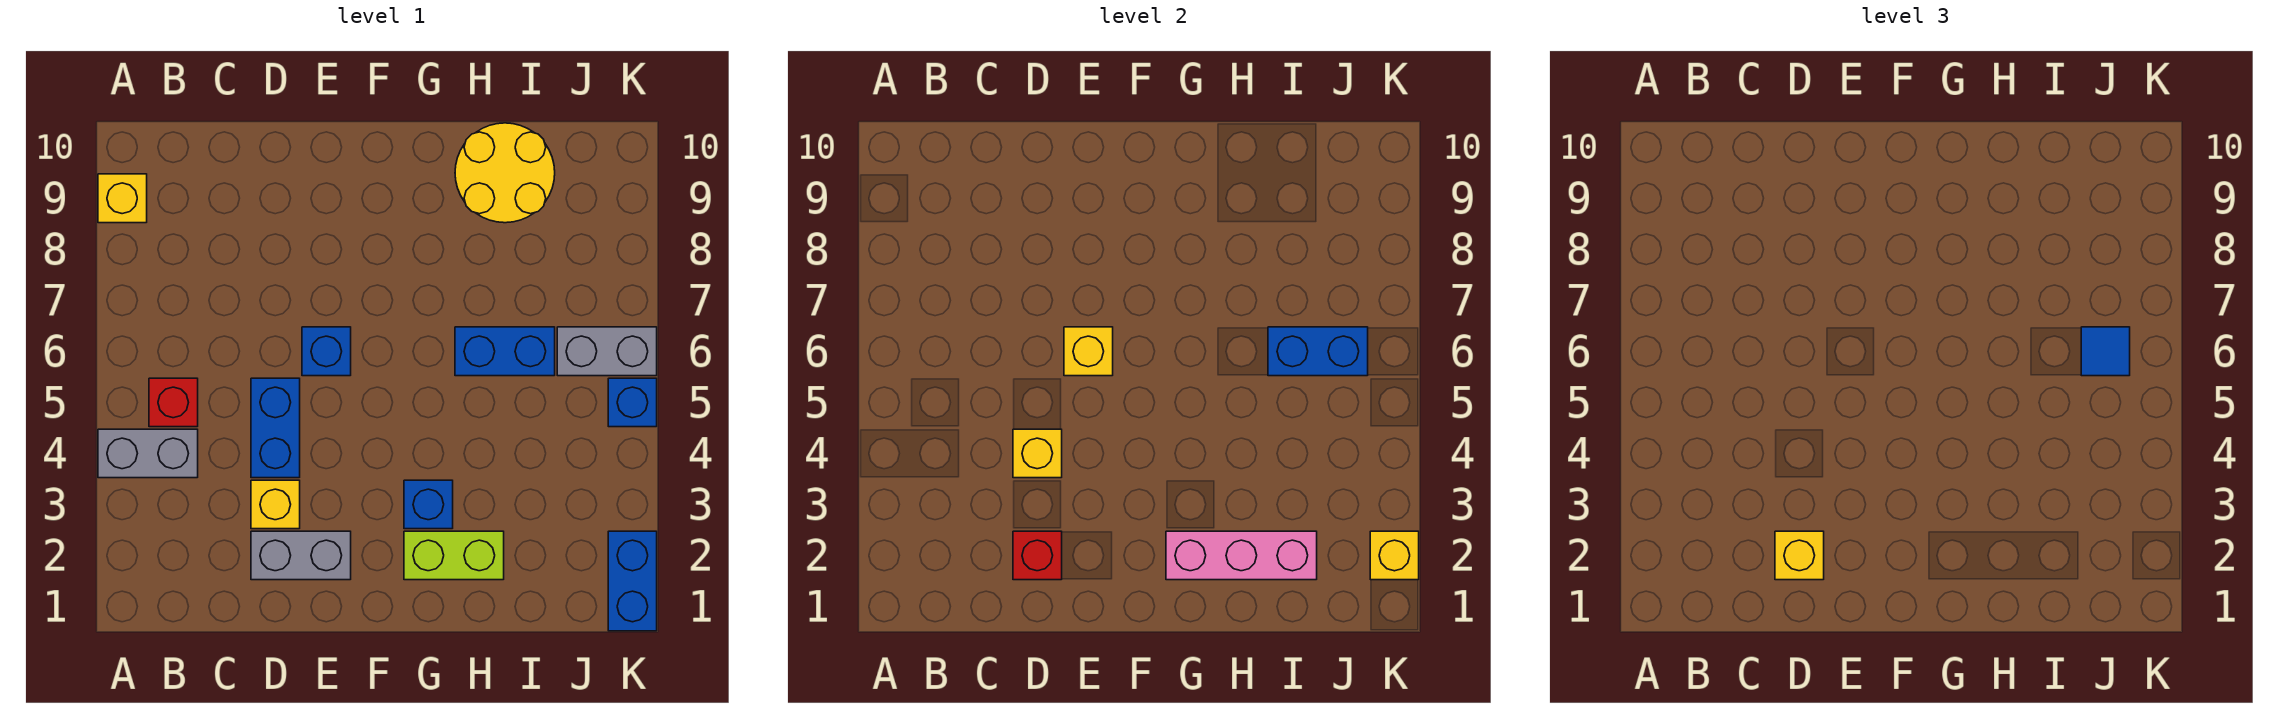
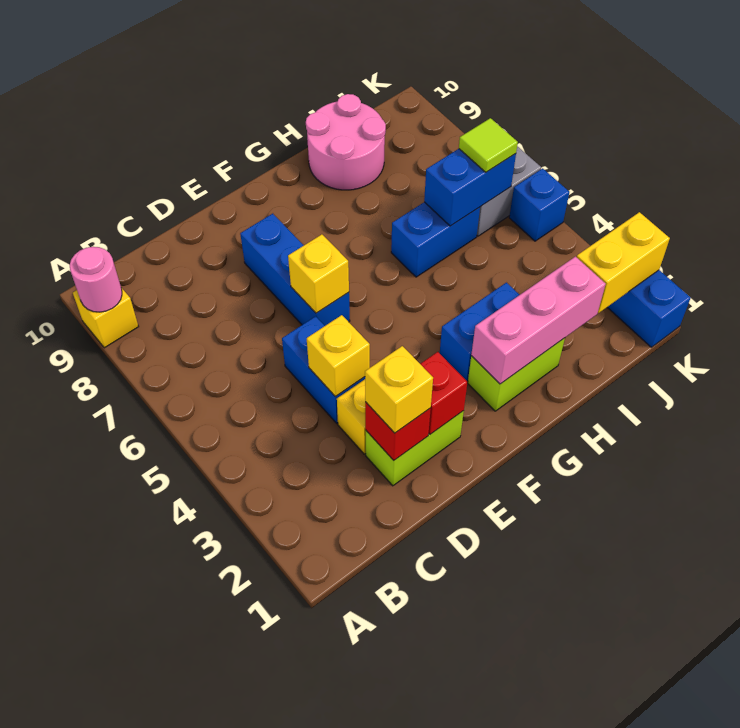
grey brick A4:B4 level 1 -> none
none -> pink round brick A9 level 2
red brick B5 level 1 -> red brick E2 level 2
grey brick D2:E2 level 1 -> lime brick D2:E2 level 1
blue brick E6 level 1 -> blue brick E6:E8 level 1
blue brick G3 level 1 -> blue brick G3:H3 level 1
yellow round brick H9:I10 level 1 -> pink round brick H9:I10 level 1
blue tile J6 level 3 -> lime tile J6 level 3
yellow brick K2 level 2 -> yellow brick J2:K2 level 2

